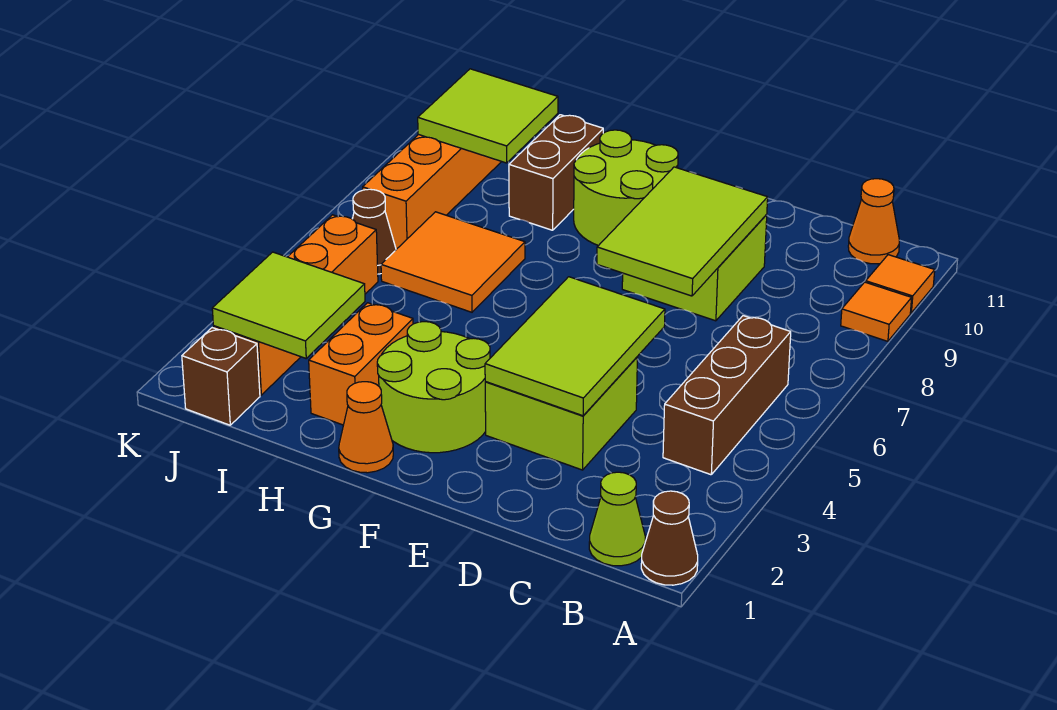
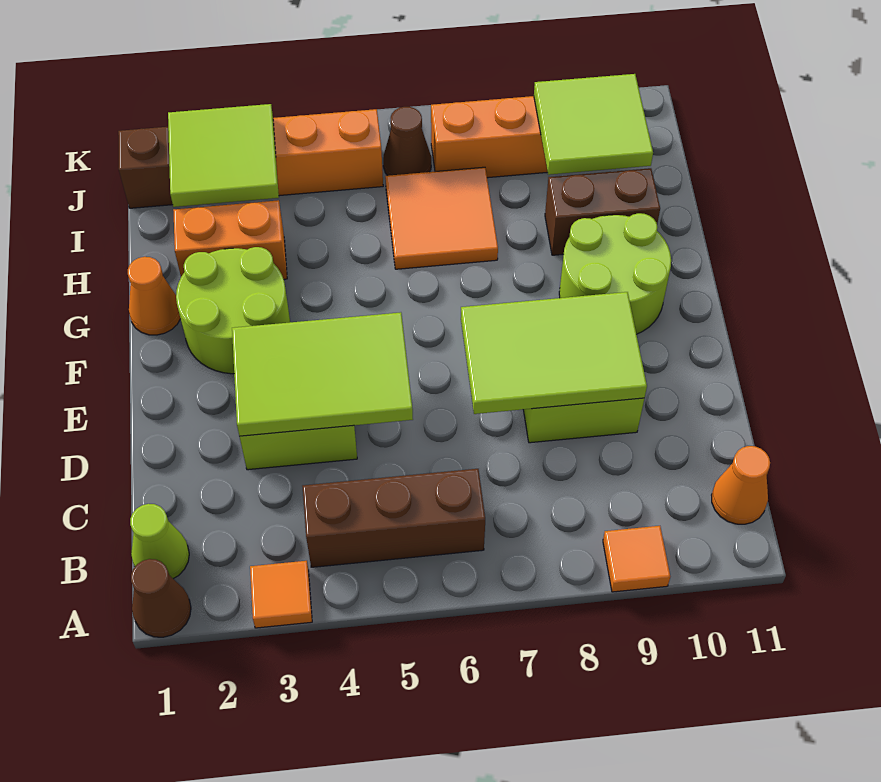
orange tile A10 level 1 -> orange tile A3 level 1

